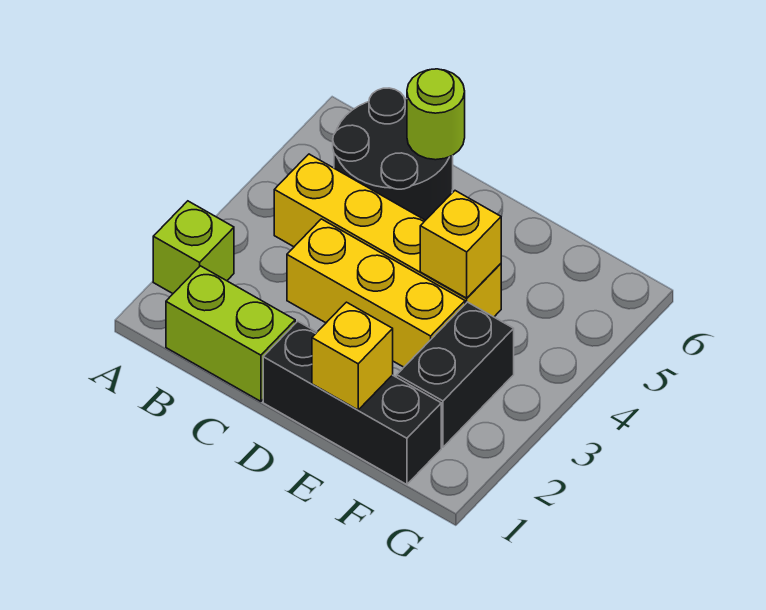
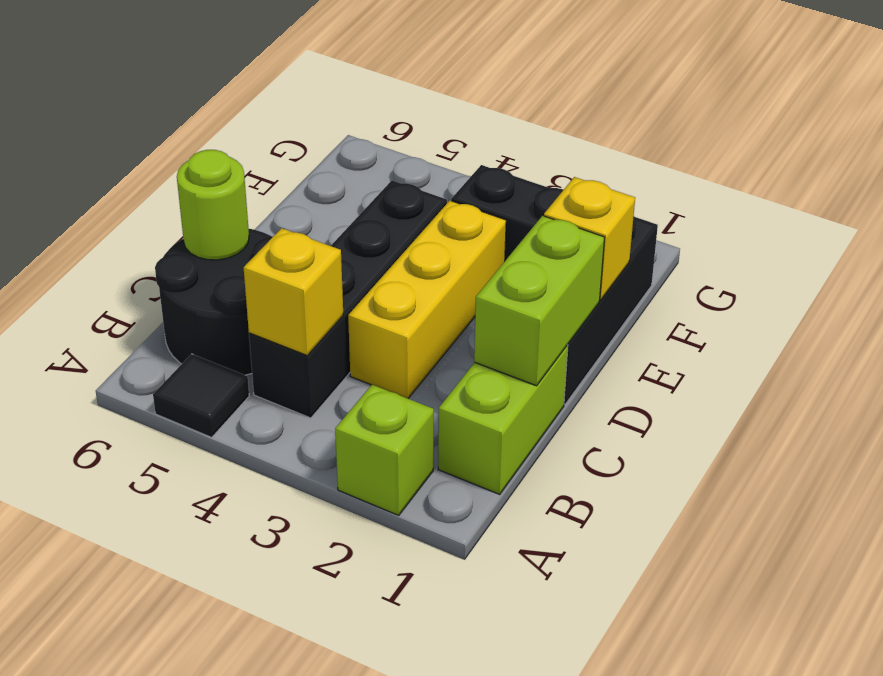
none -> black tile A5 level 1
yellow brick B4:E4 level 1 -> black brick B4:E4 level 1
none -> lime brick C1:D1 level 2
yellow brick E4 level 2 -> yellow brick B4 level 2

